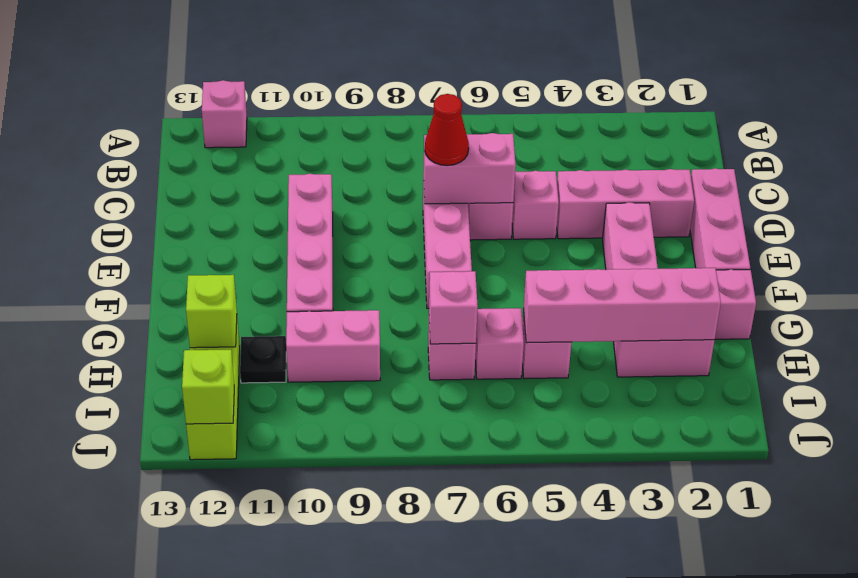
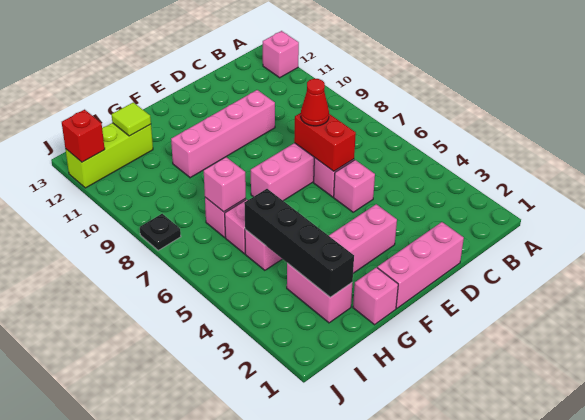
pink brick D2:D4 level 1 -> none
pink brick D6:D7 level 2 -> red brick D6:D7 level 2
pink brick H2:H5 level 2 -> black brick H2:H5 level 2
pink brick H9:H10 level 1 -> none
black plate H11 level 1 -> black plate J8 level 1
lime brick H12 level 2 -> lime tile H12 level 2
lime brick J12 level 2 -> red brick J12 level 2

